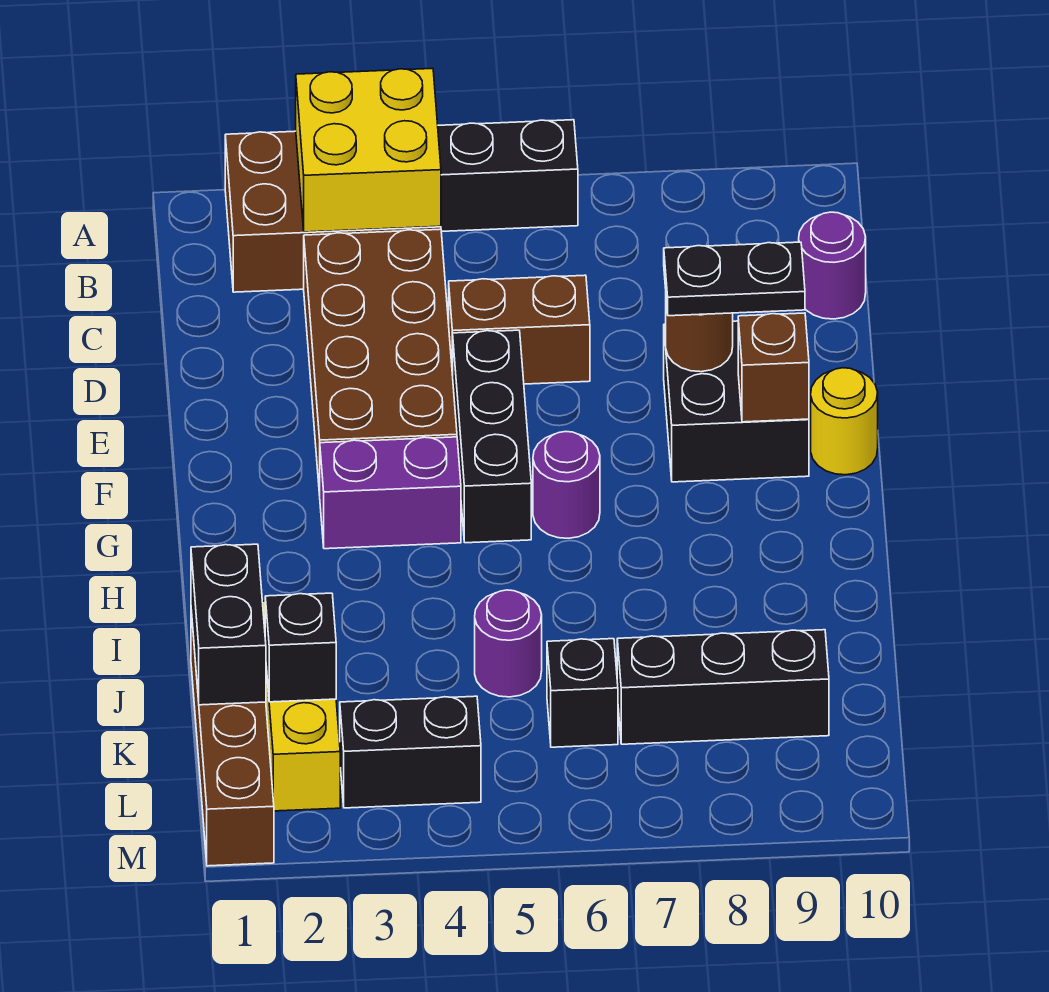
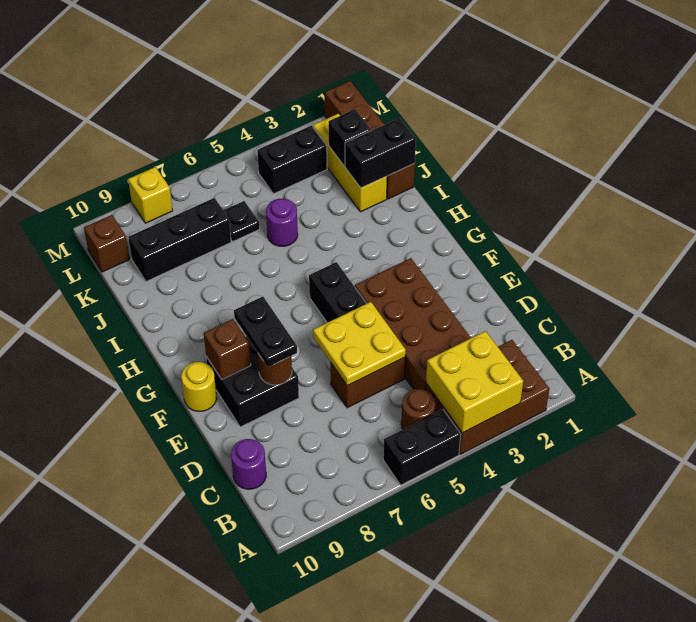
none -> brown round brick B5 level 1
none -> yellow plate D5:E6 level 2
black plate E8:E9 level 3 -> black plate E8:F8 level 3
purple brick G3:G4 level 1 -> none
purple round brick G6 level 1 -> none
black brick J1:K1 level 2 -> black brick J1:J2 level 2
black brick K6 level 1 -> black plate K6 level 1
none -> brown brick L10 level 1
none -> yellow brick M8 level 1

